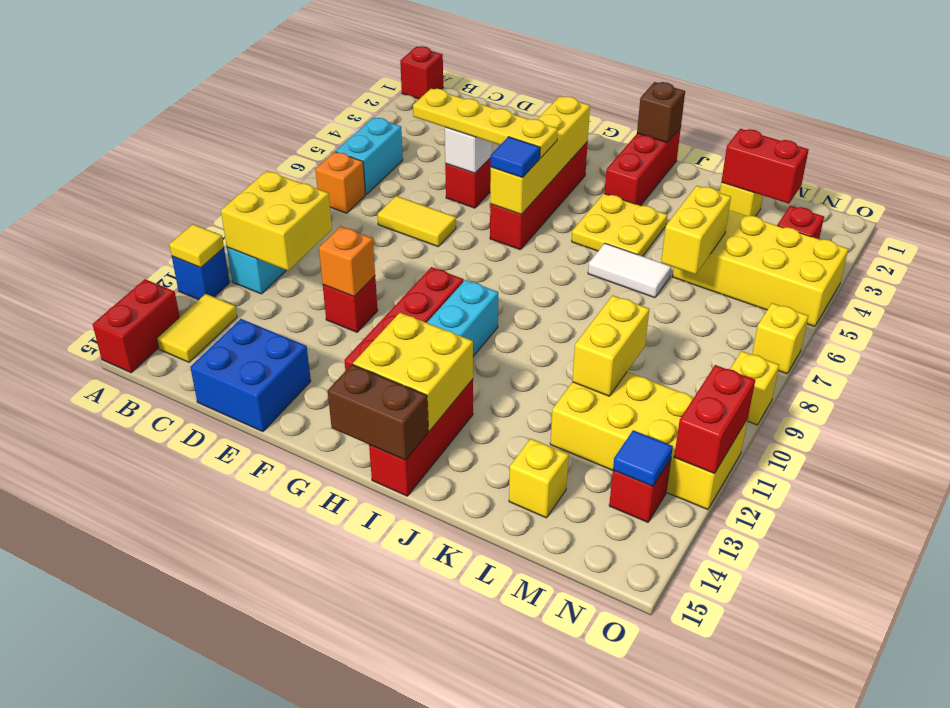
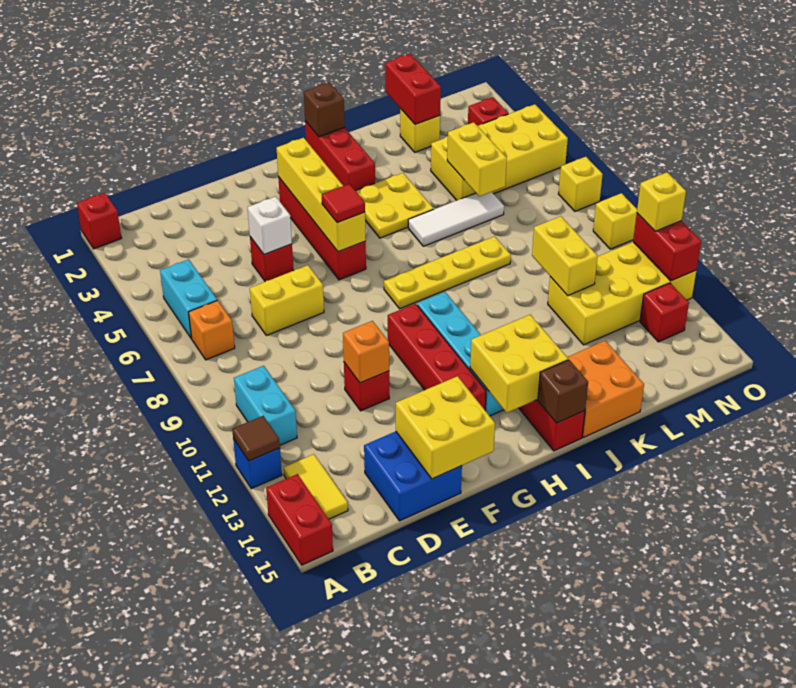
yellow tile A12 level 2 -> brown tile A12 level 2
yellow brick B10:C11 level 2 -> yellow brick E14:F15 level 2
yellow plate D5:G5 level 3 -> yellow plate H8:K8 level 1
yellow tile D7:E7 level 1 -> yellow brick D7:E7 level 1
blue tile G6 level 3 -> red tile G6 level 3
brown brick H15:I15 level 2 -> brown brick I15 level 2
white tile J6:K6 level 1 -> white tile J6:L6 level 1
none -> orange brick J14:K15 level 1
red brick L2:M2 level 2 -> red brick L1:L2 level 2
yellow brick L14 level 1 -> yellow brick O11 level 3
blue tile N13 level 2 -> none

